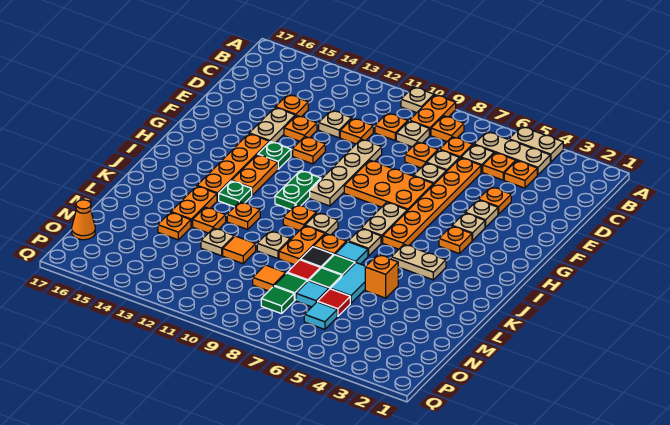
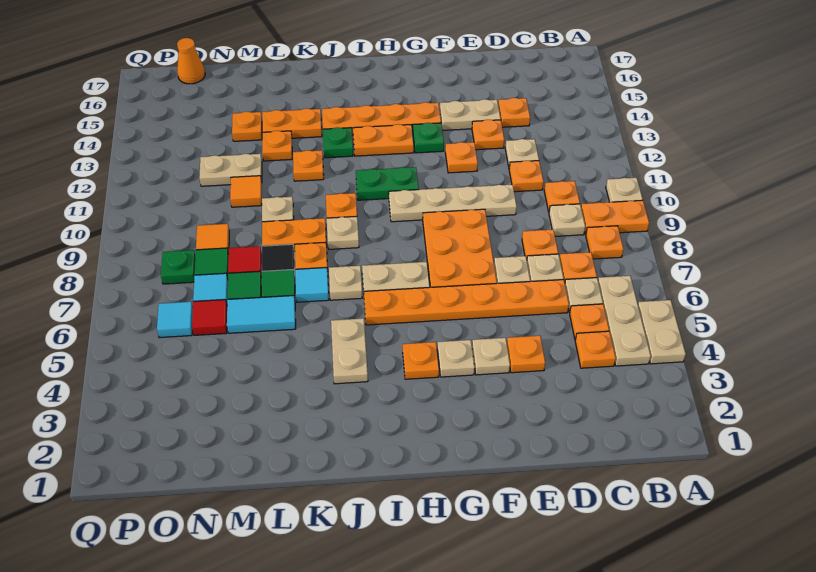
orange brick L5 level 1 -> none
tan plate M12 level 1 -> tan plate M12:N12 level 1
green tile O8 level 1 -> green plate O8 level 1

